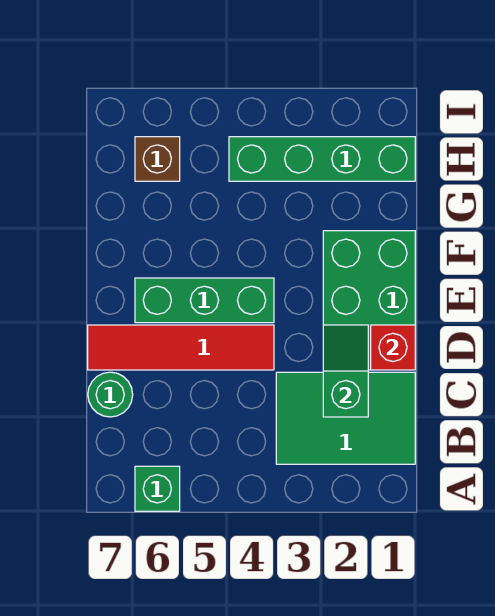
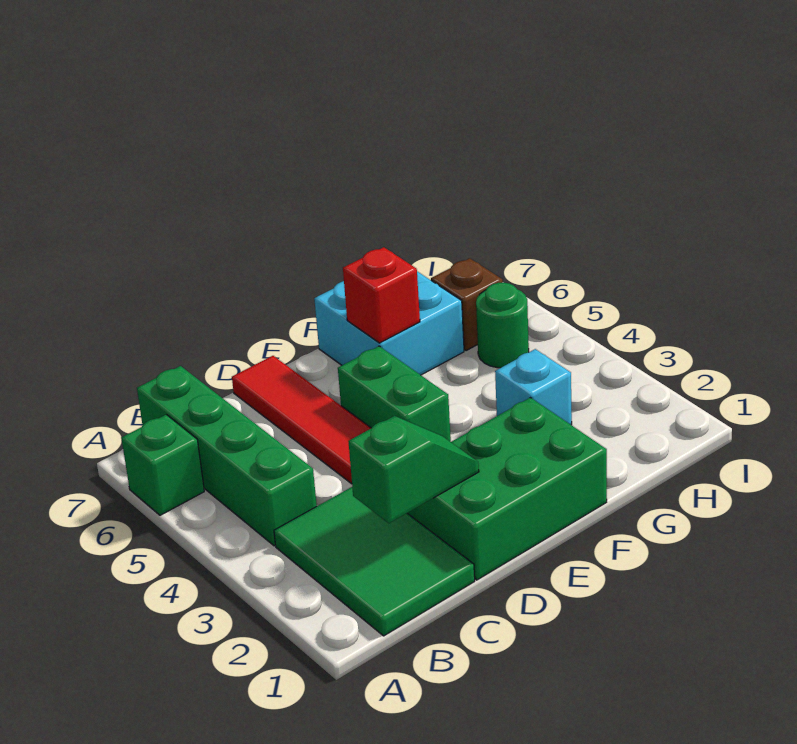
green round brick C7 level 1 -> green round brick H5 level 1
red brick D1 level 2 -> red brick F6 level 2
green brick E4:E6 level 1 -> green brick E4:E5 level 1
none -> cyan brick F6:G7 level 1
none -> cyan brick G3 level 1
green brick H1:H4 level 1 -> green brick B4:B7 level 1

